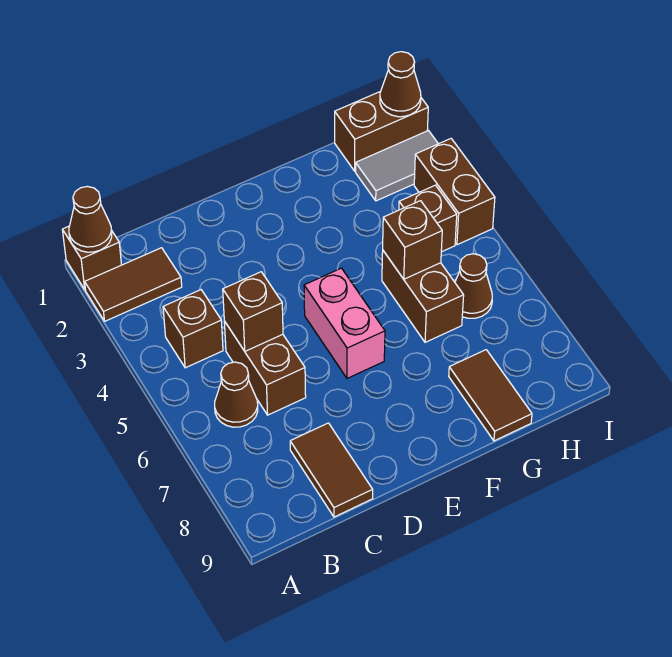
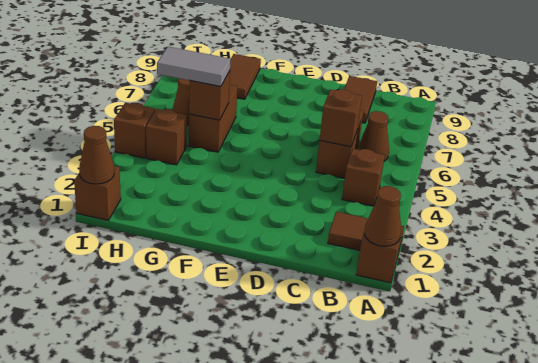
pink brick E5:E6 level 1 -> none
brown brick H1:I1 level 1 -> brown brick I1 level 1
grey tile H2:I2 level 1 -> grey tile G5:H5 level 3
brown brick I3:I4 level 1 -> brown brick I4 level 1

